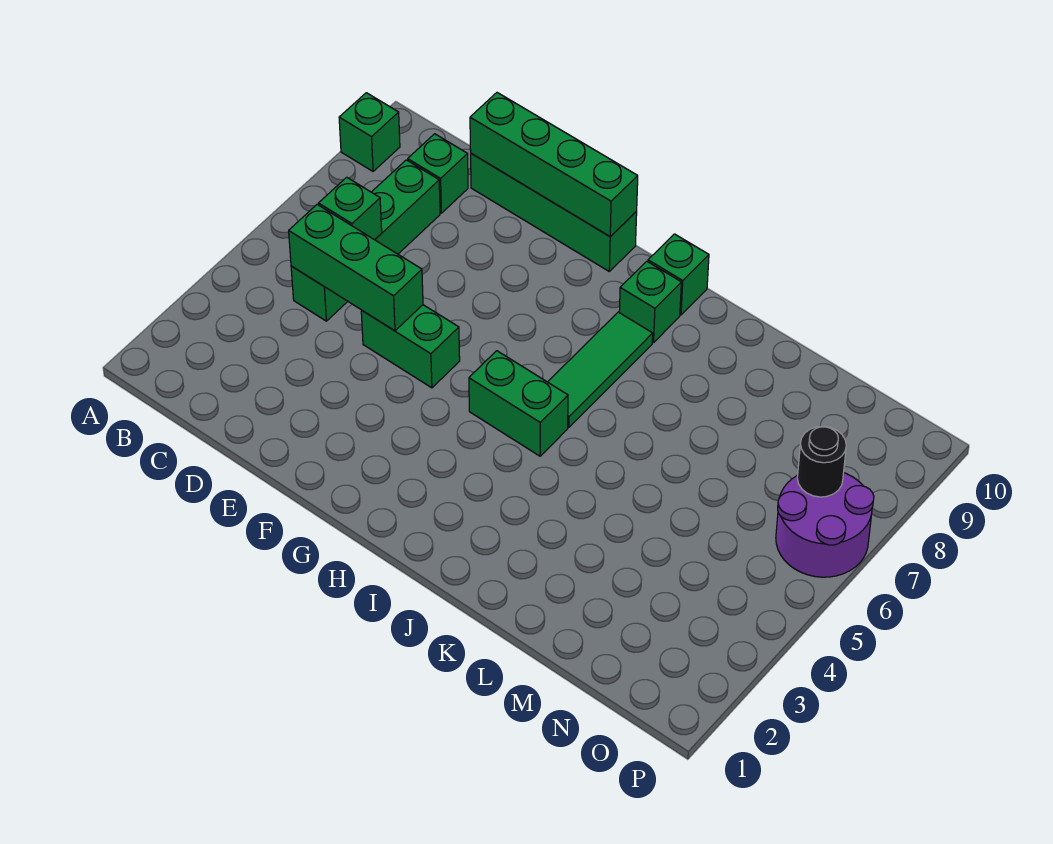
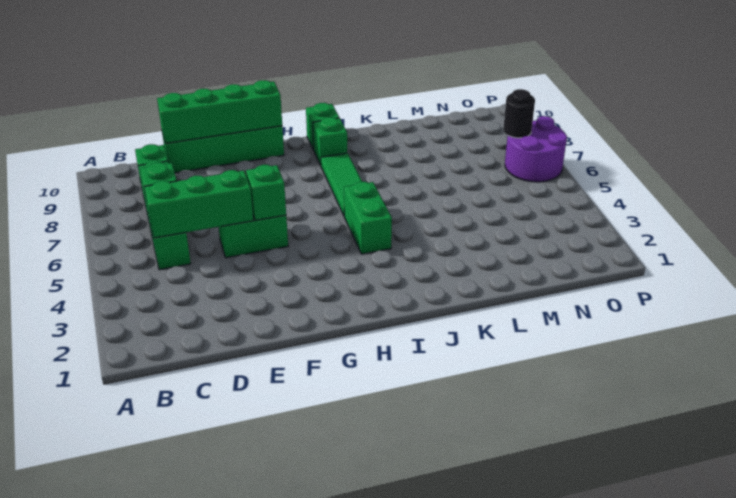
green brick A9 level 1 -> green brick F5 level 2
green brick H5:I5 level 1 -> green brick I4:I5 level 1

